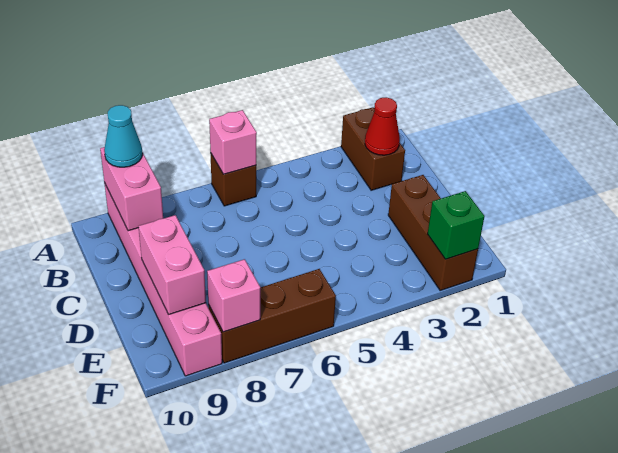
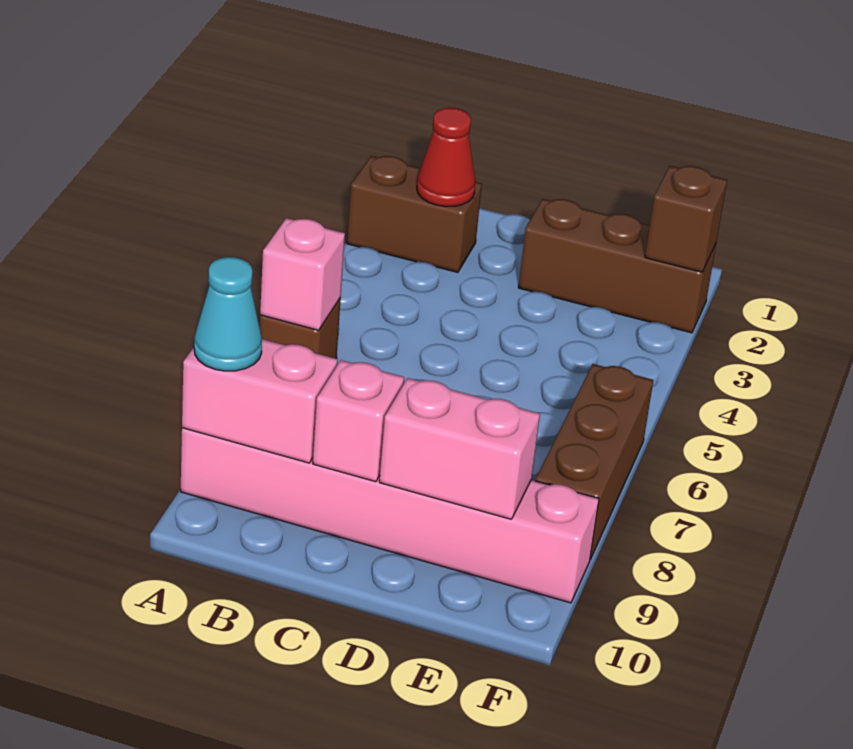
green brick F2 level 2 -> brown brick F2 level 2
pink brick F8 level 2 -> pink brick C9 level 2

